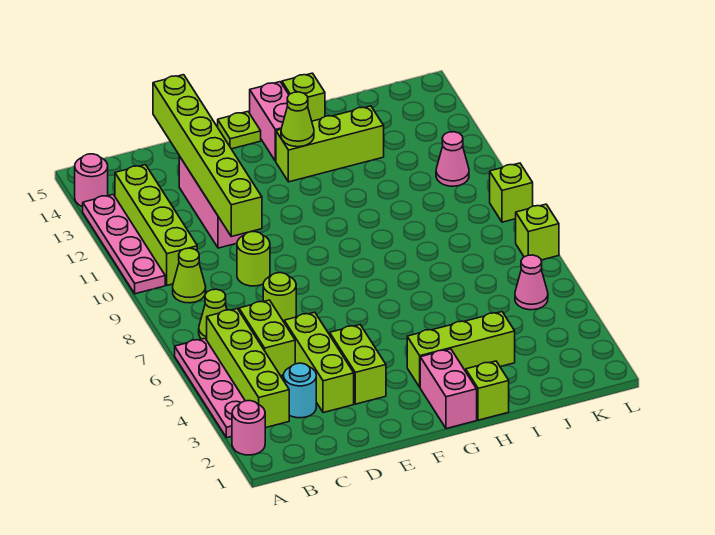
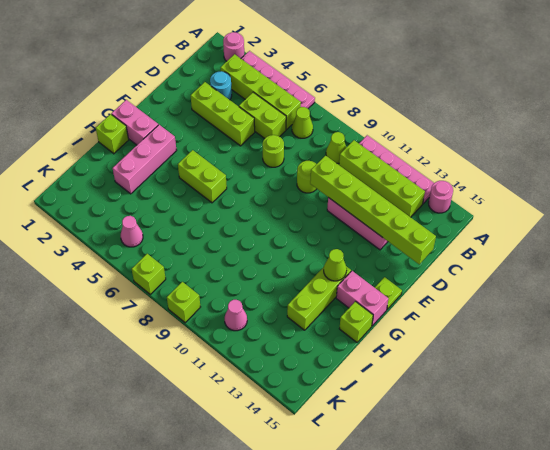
lime brick E3:E4 level 1 -> lime brick G5:G6 level 1
lime brick G3:I3 level 1 -> pink brick G3:I3 level 1

